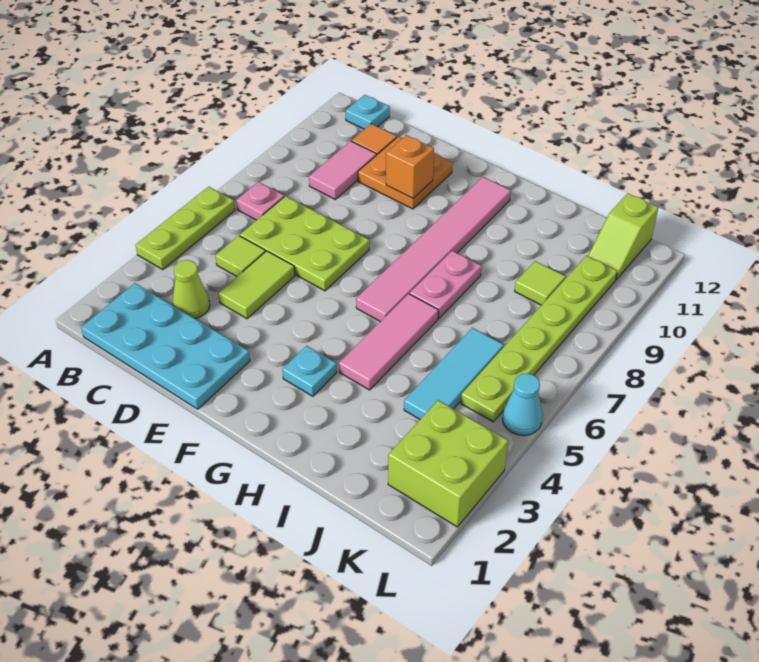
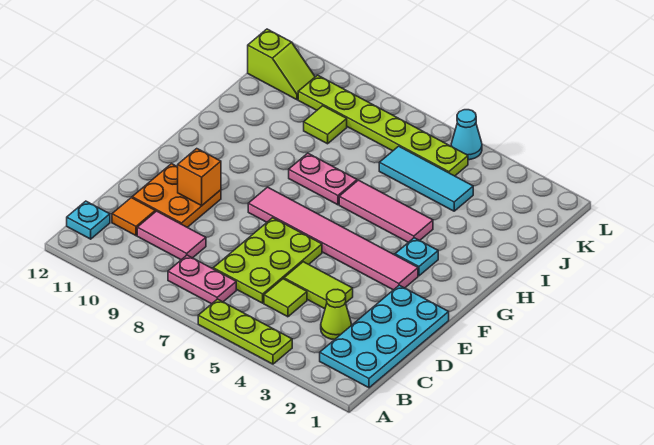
pink plate B7 level 1 -> pink plate B7:B8 level 1
pink tile G6:G11 level 1 -> pink tile F3:F8 level 1
lime brick K2:L3 level 1 -> none

